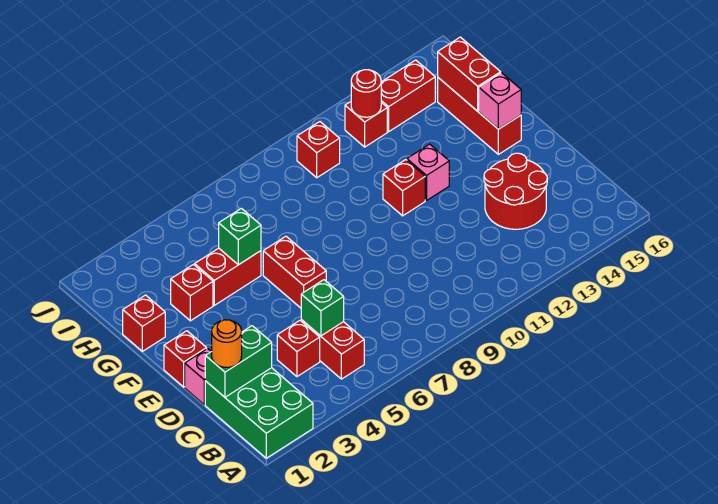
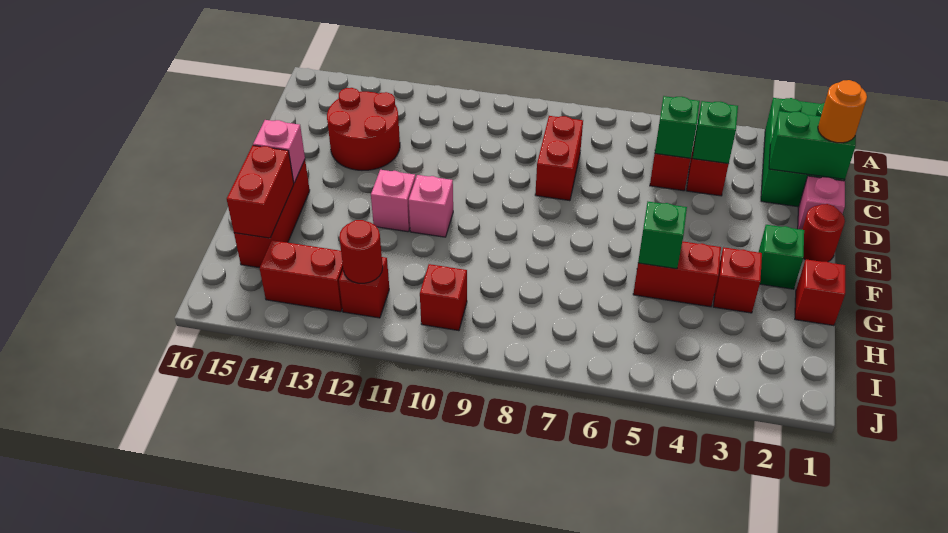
none -> green brick C4 level 2
red brick E1 level 1 -> red round brick E1 level 1
red brick E6:F6 level 1 -> red brick C8:D8 level 1
none -> green brick F2 level 1
red brick F11 level 1 -> pink brick F11 level 1

